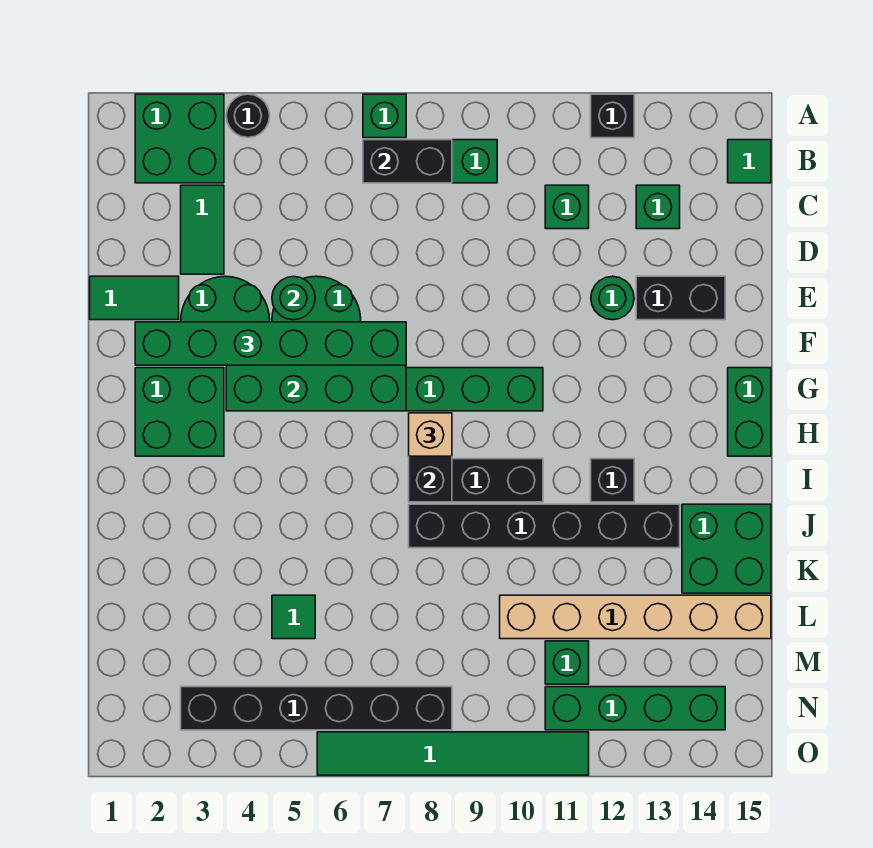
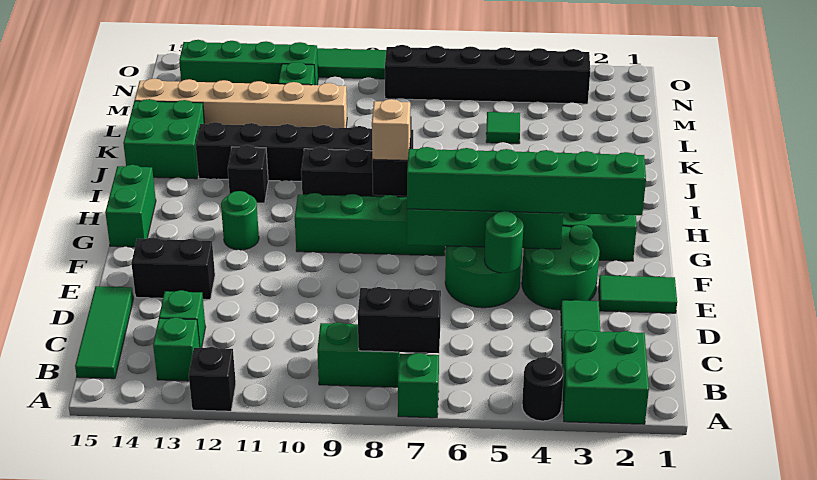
green tile B15 level 1 -> green tile B15:D15 level 1
green brick C11 level 1 -> green brick B13 level 1
green round brick E12 level 1 -> green round brick G12 level 1

